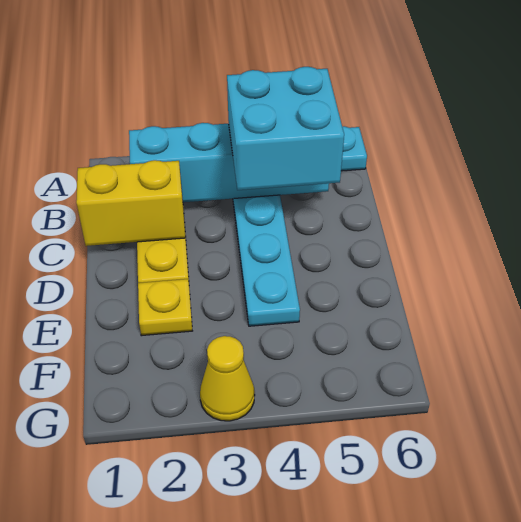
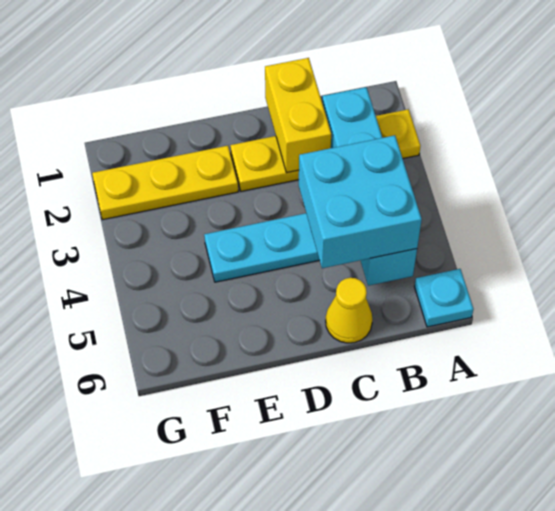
yellow plate E2 level 1 -> yellow plate E2:G2 level 1
yellow cone G3 level 1 -> yellow cone C6 level 1

